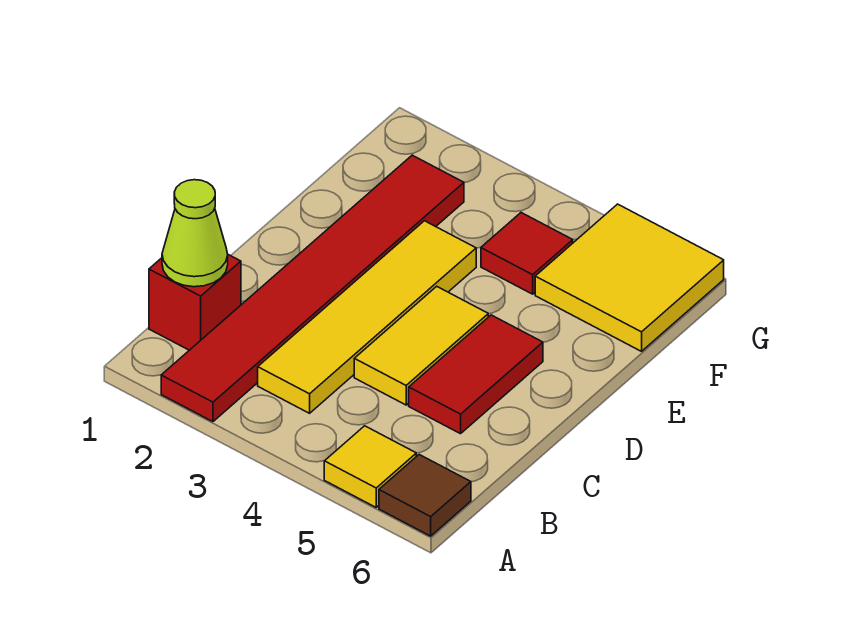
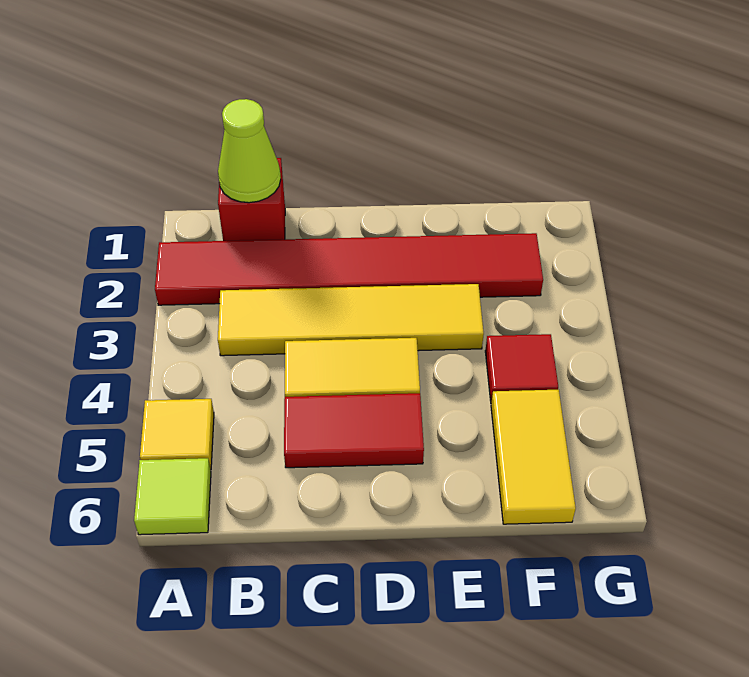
brown tile A6 level 1 -> lime tile A6 level 1
yellow tile F5:G6 level 1 -> yellow tile F5:F6 level 1

